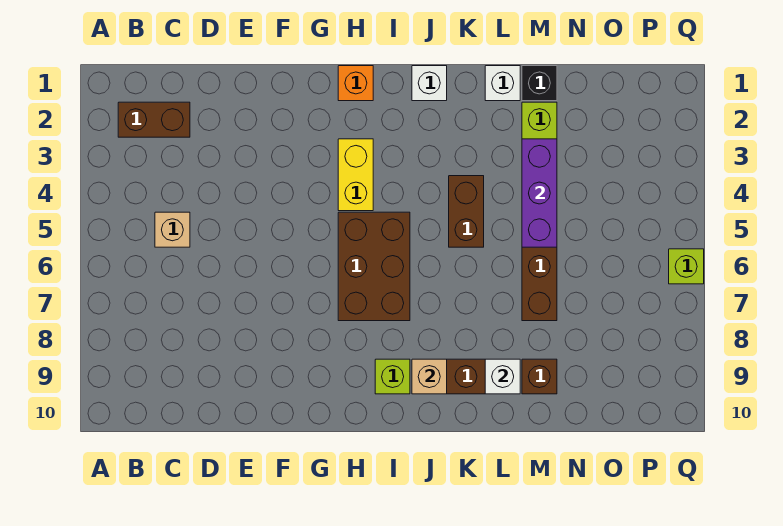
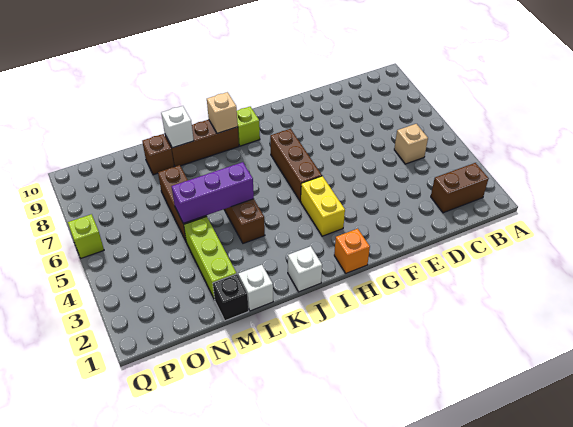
brown brick H5:I7 level 1 -> brown brick H5:H7 level 1
purple brick M3:M5 level 2 -> purple brick K5:M5 level 2

